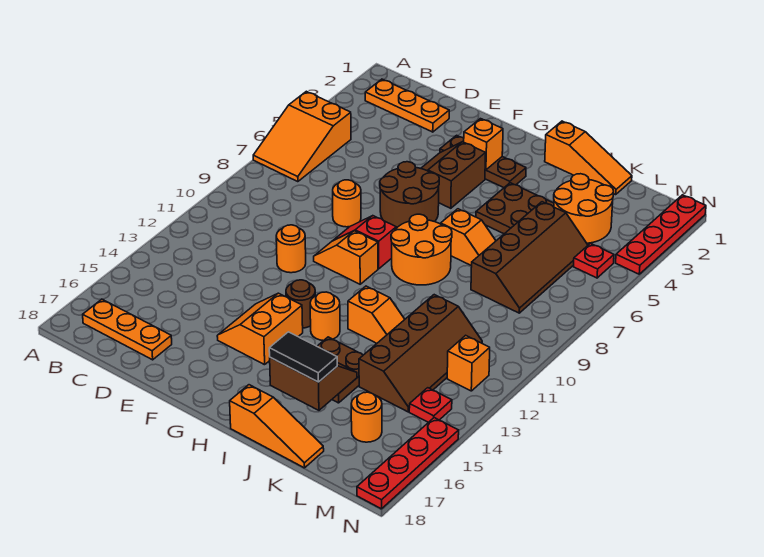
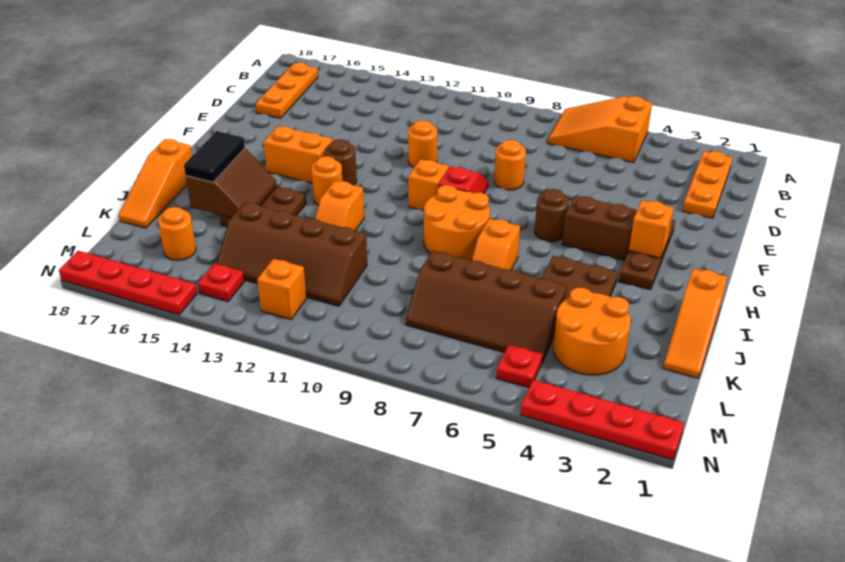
brown round brick F6:G7 level 1 -> brown round brick G6 level 1

